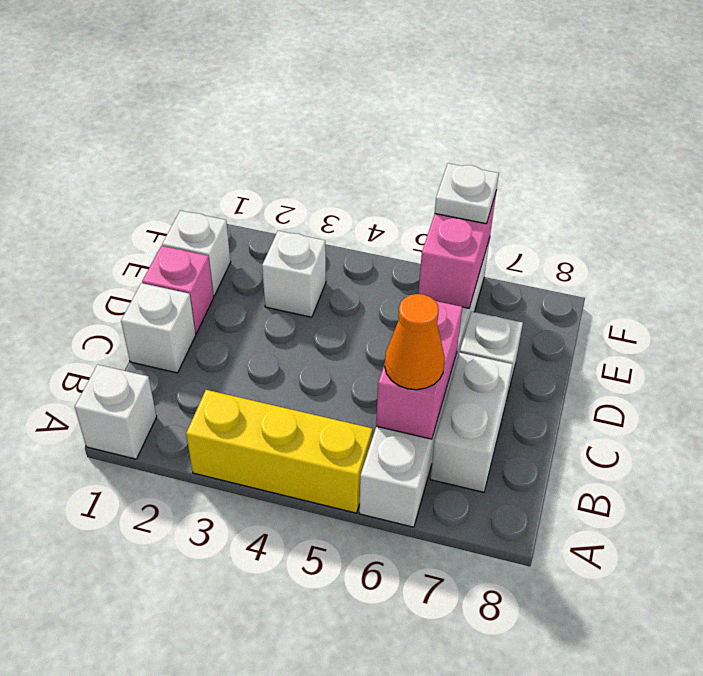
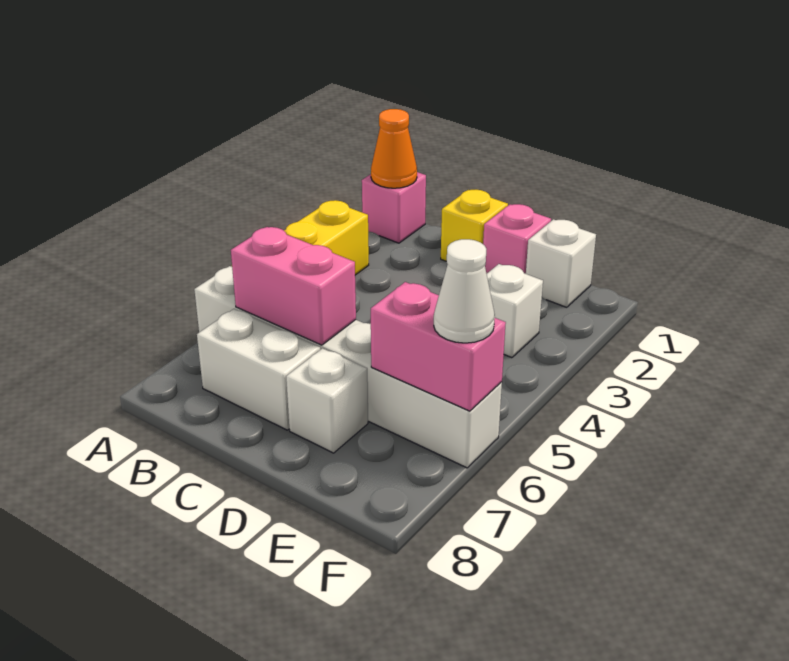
white brick A1 level 1 -> pink brick A1 level 1
orange cone B6 level 3 -> orange cone A1 level 2
white brick C1 level 1 -> yellow brick C1 level 1
white plate F6 level 3 -> white cone F6 level 3

